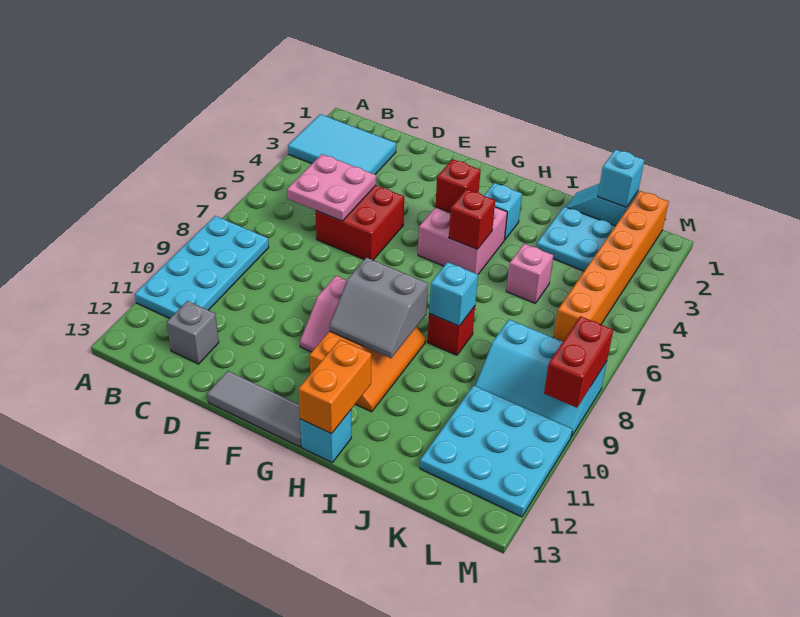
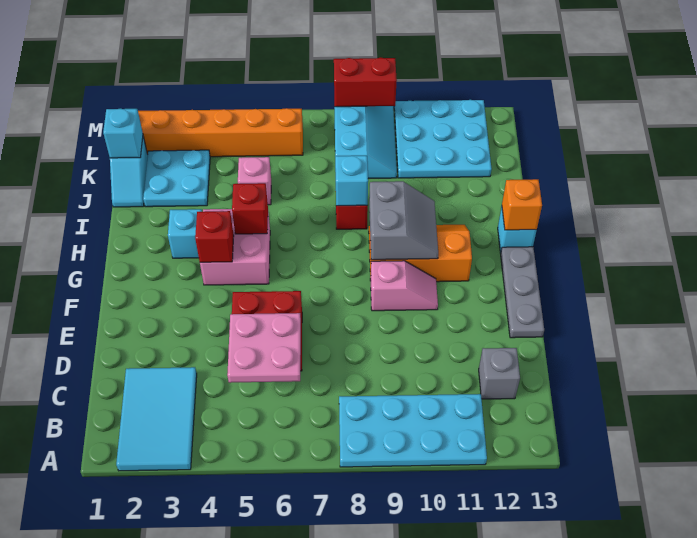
grey tile E13:G13 level 1 -> grey plate E13:G13 level 1
orange brick H12:H13 level 2 -> orange brick H13 level 2

